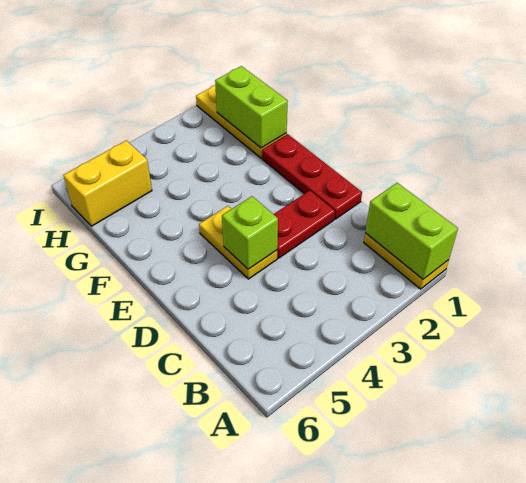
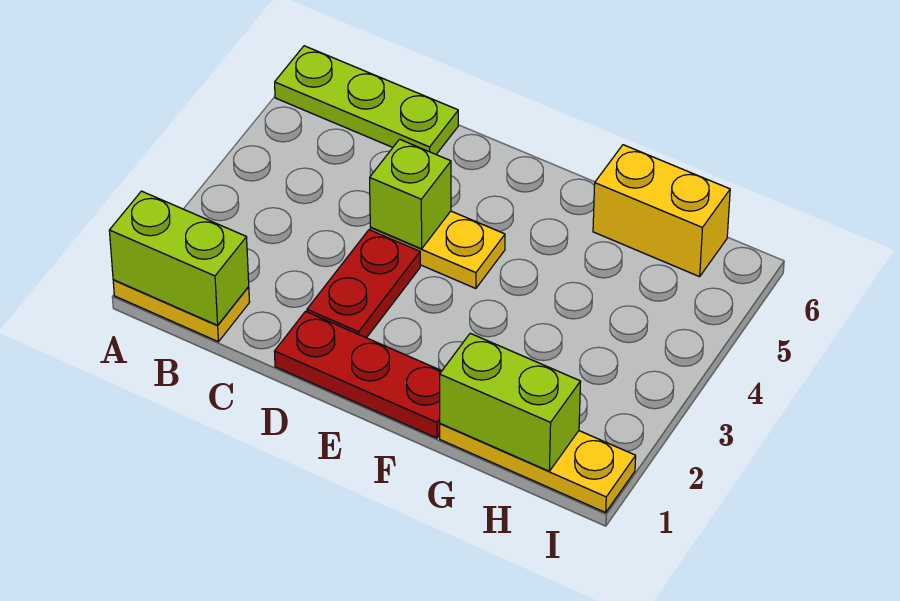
none -> lime plate A6:C6 level 1
yellow brick H5:H6 level 1 -> yellow brick G6:H6 level 1

